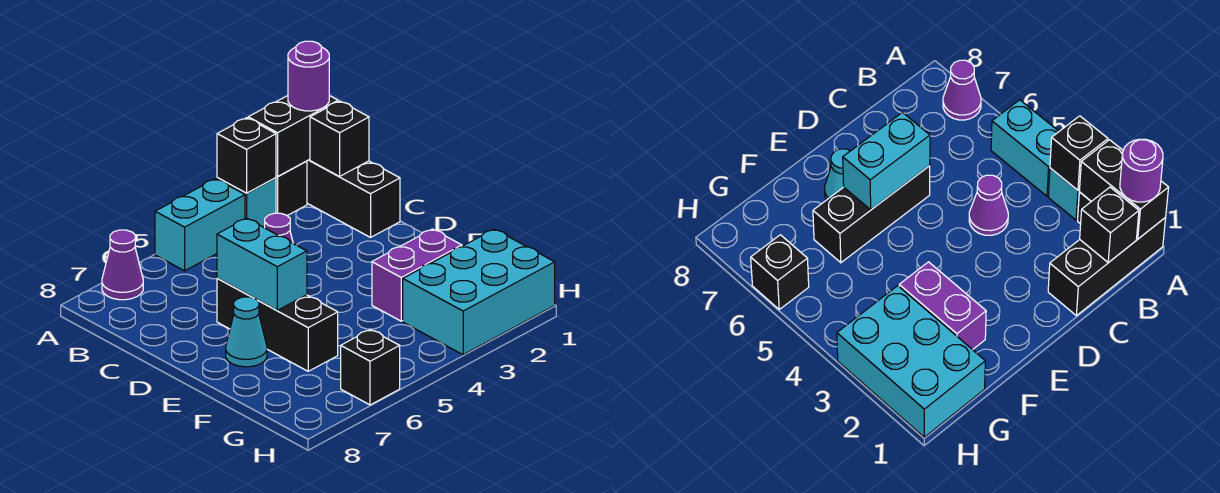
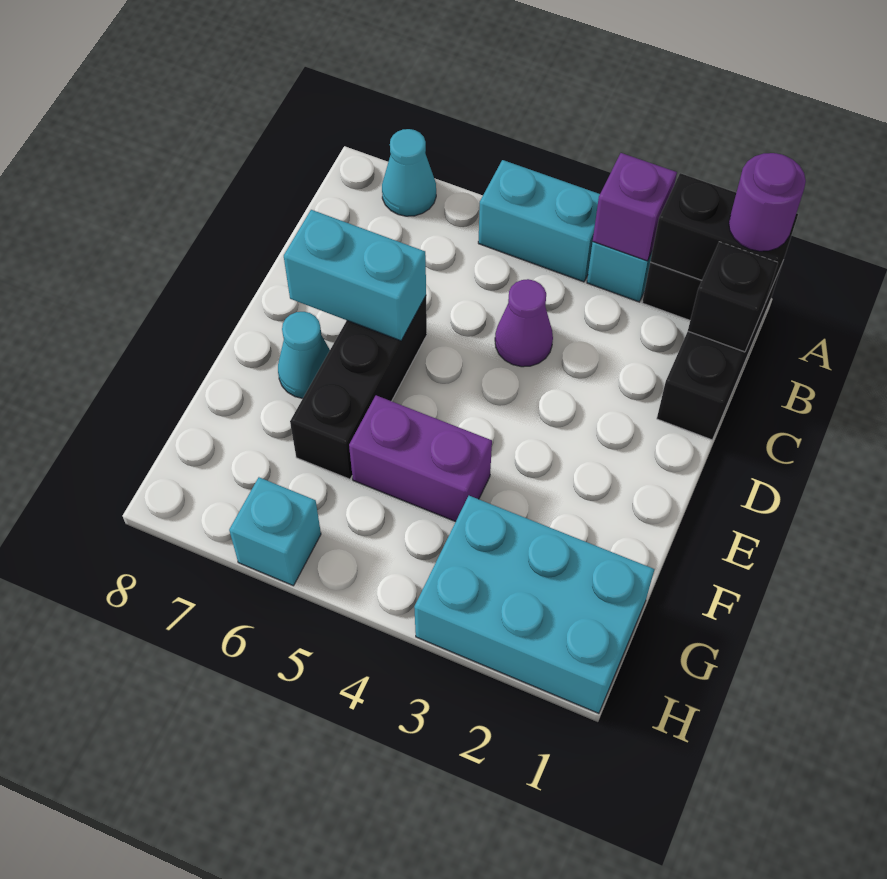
black brick A3 level 2 -> purple brick A3 level 2
purple cone A7 level 1 -> cyan cone A7 level 1
cyan brick D6:E6 level 2 -> cyan brick D6:D7 level 2
purple brick F2:F3 level 1 -> purple brick F4:F5 level 1
black brick H6 level 1 -> cyan brick H6 level 1

